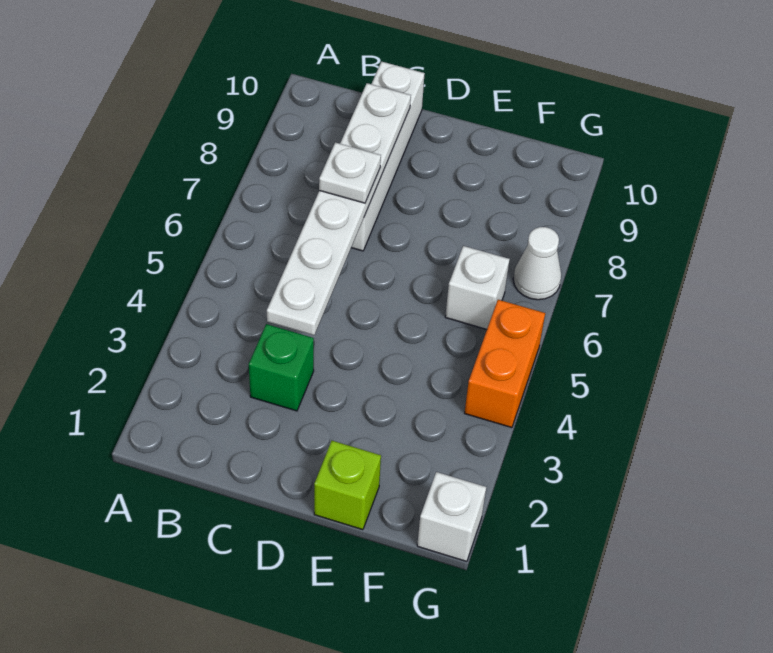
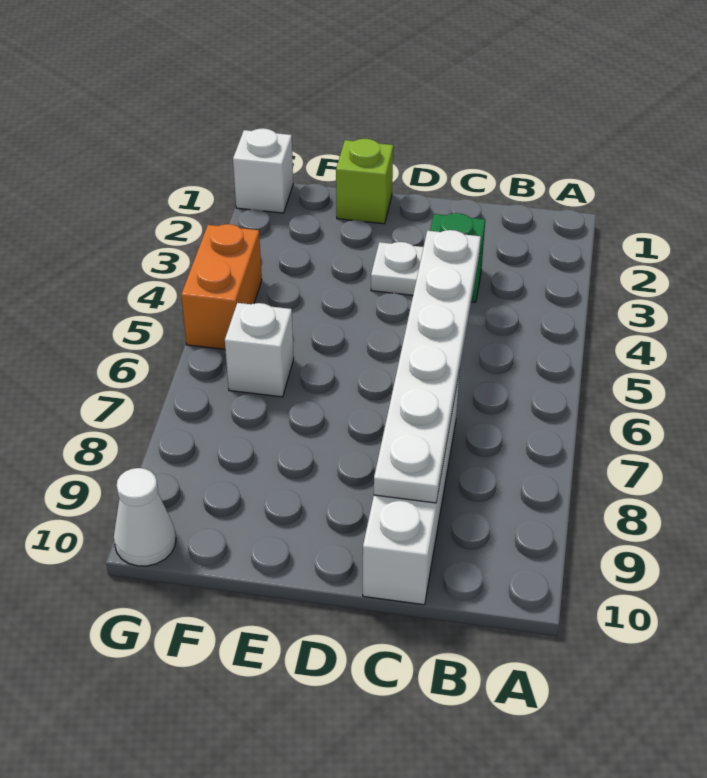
white plate C7 level 3 -> white plate D3 level 1
white cone G7 level 1 -> white cone G10 level 1

